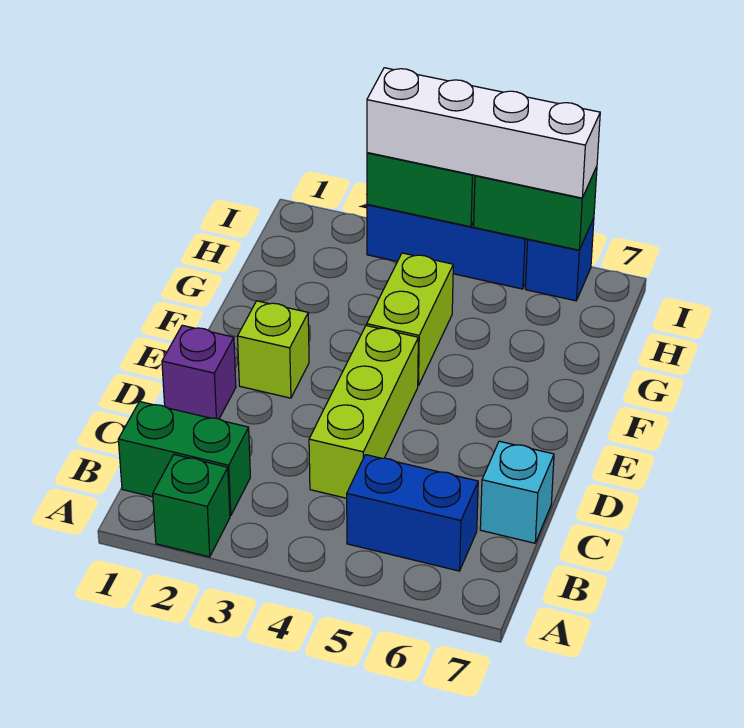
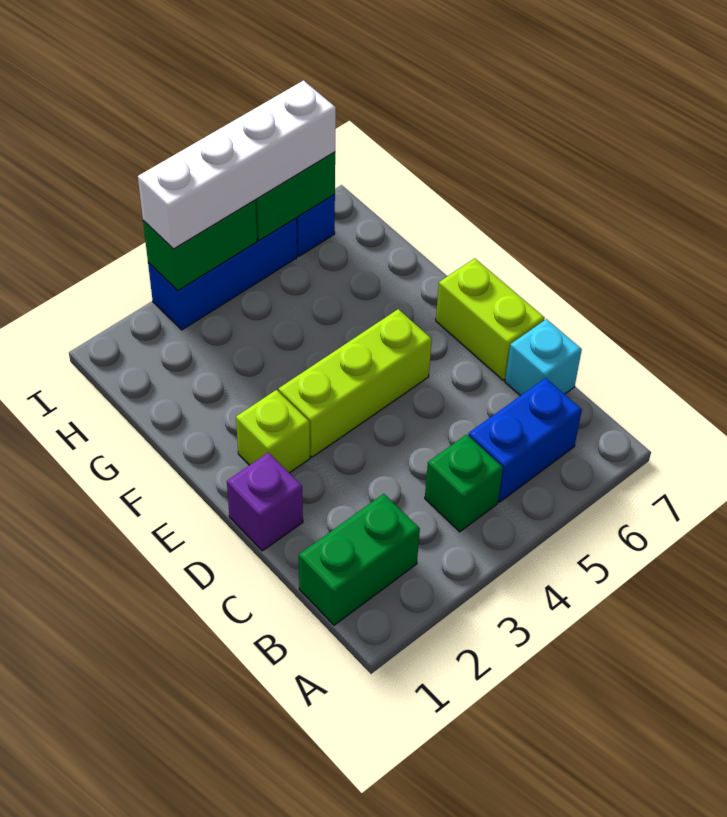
green brick A2 level 1 -> green brick B4 level 1
lime brick C4:E4 level 1 -> lime brick E3:E5 level 1
lime brick F4:G4 level 1 -> lime brick D7:E7 level 1

